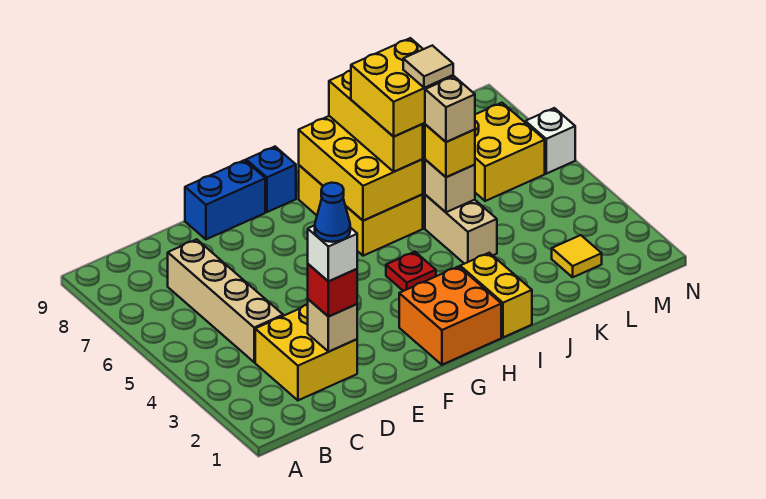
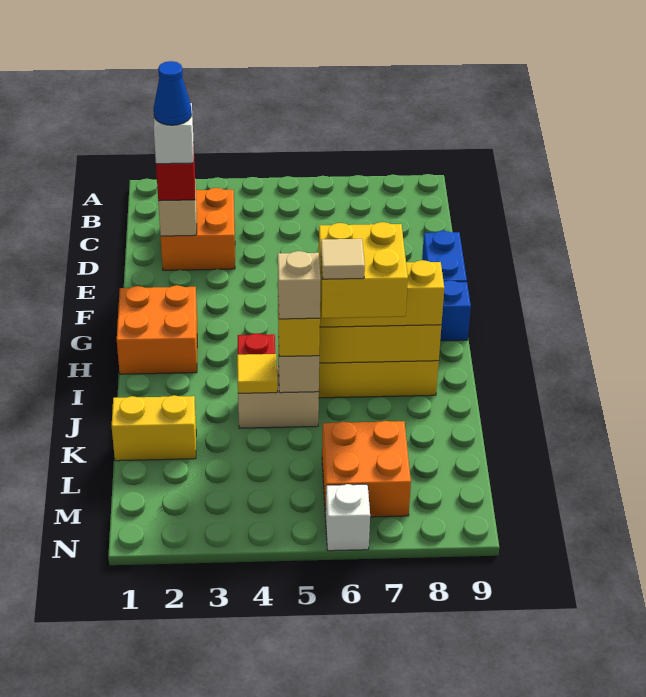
yellow brick C2:D3 level 1 -> orange brick C2:D3 level 1
tan brick C4:C7 level 1 -> none
yellow brick I1:I2 level 1 -> yellow brick K1:K2 level 1
yellow tile L2 level 1 -> yellow tile J4 level 2
yellow brick L6:M7 level 1 -> orange brick L6:M7 level 1

